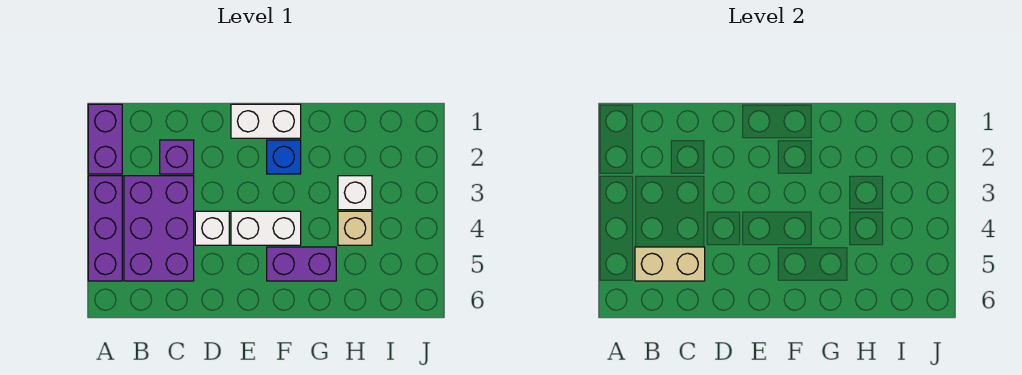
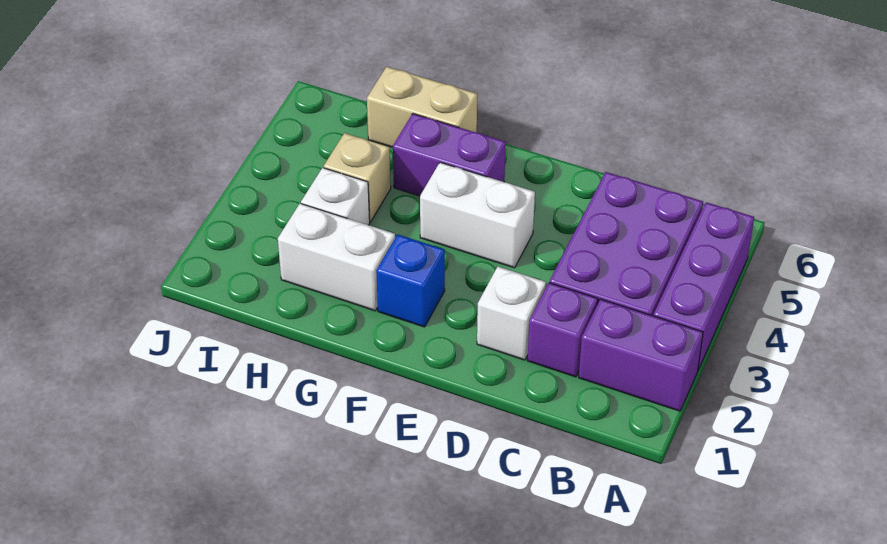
purple brick A1:A2 level 1 -> purple brick A2:B2 level 1
tan brick B5:C5 level 2 -> tan brick G6:H6 level 1
white brick D4 level 1 -> white brick D2 level 1
white brick E1:F1 level 1 -> white brick G2:H2 level 1

